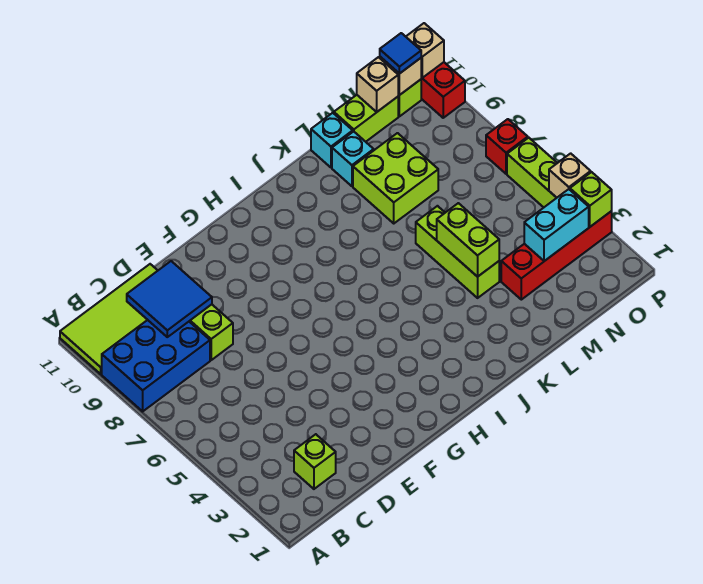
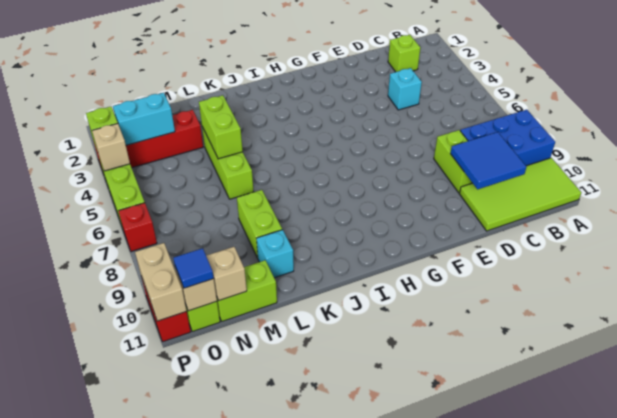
lime brick L8:M9 level 1 -> lime brick L8:L9 level 1
cyan brick L11 level 1 -> cyan brick D4 level 1
tan brick P11 level 2 -> tan brick P10:P11 level 2

